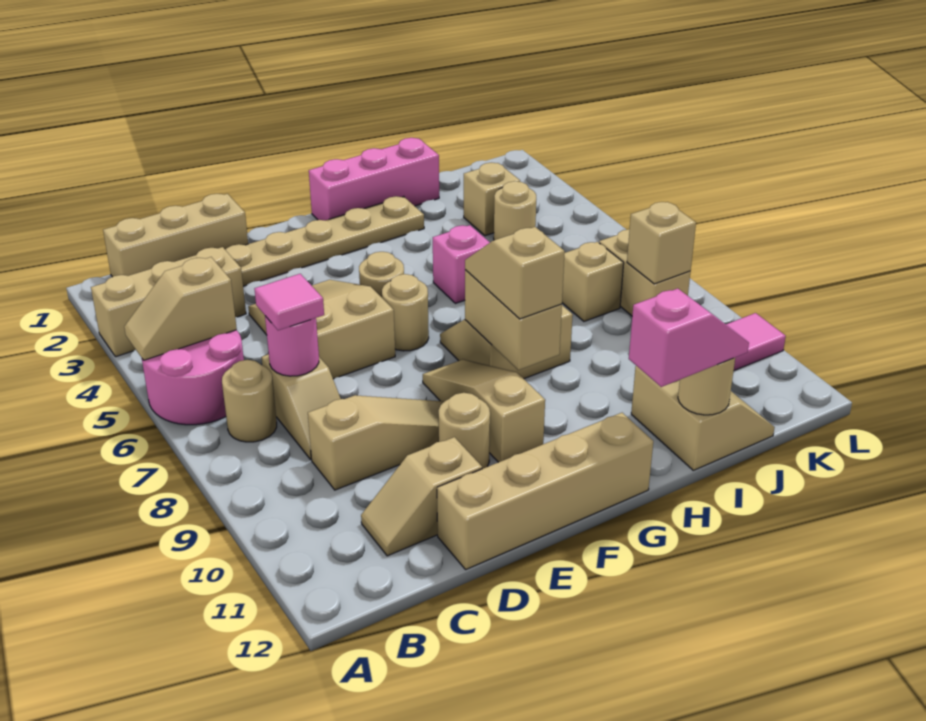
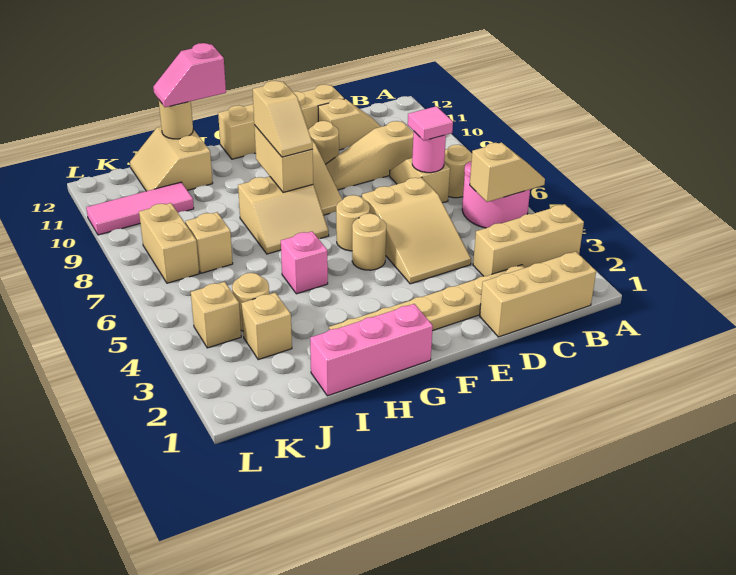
tan brick K8 level 2 -> tan brick K4 level 1

